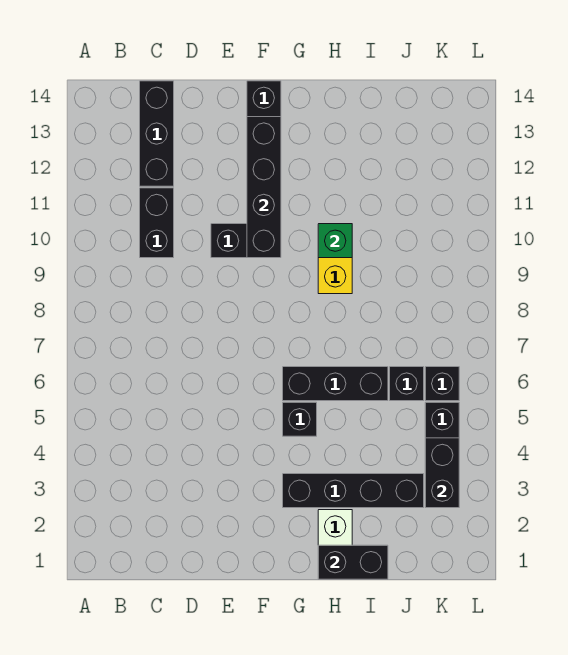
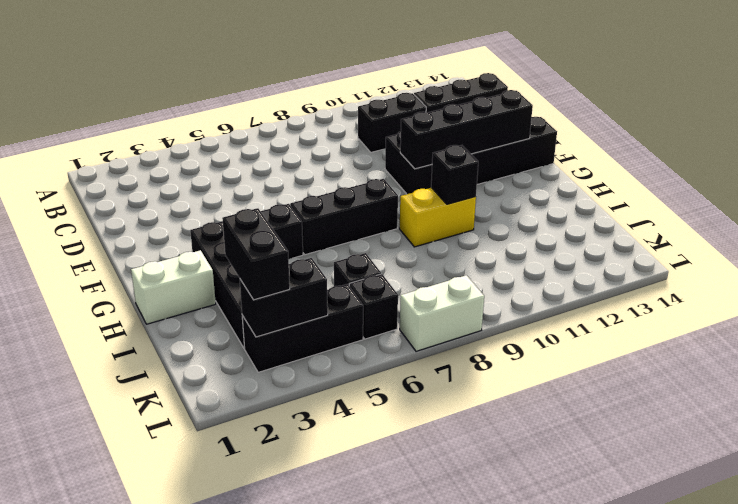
black brick G6:I6 level 1 -> black brick G6:G8 level 1
black brick H1:I1 level 2 -> black brick J3:K3 level 3
green brick H10 level 2 -> black brick H10 level 2
none -> white brick L7:L8 level 1

